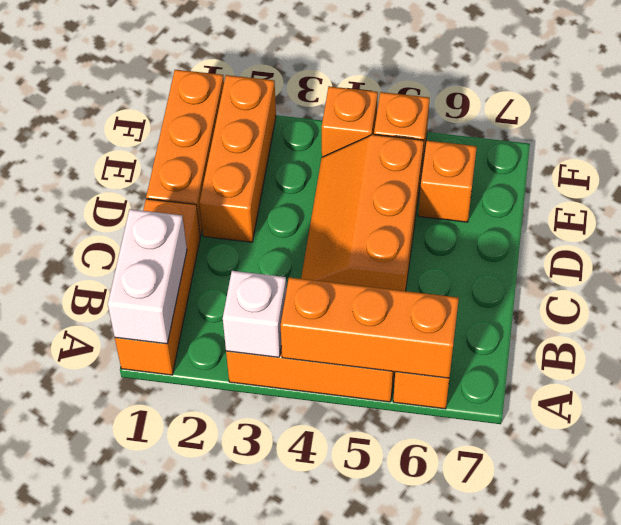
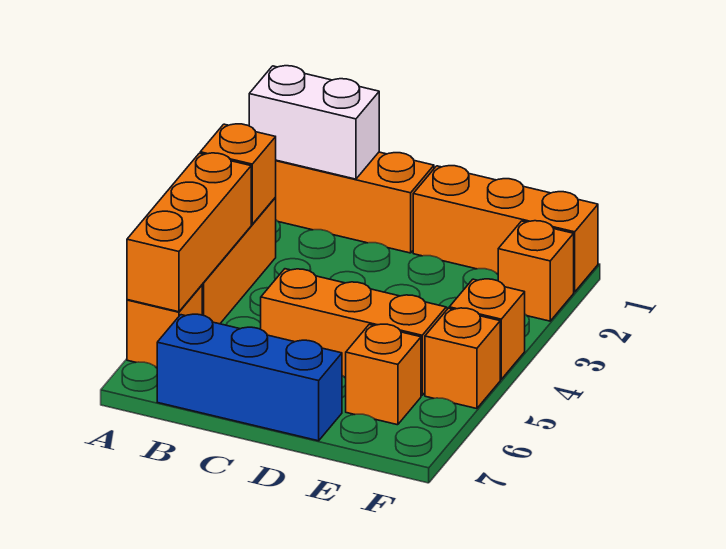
white brick A3 level 2 -> orange brick A3 level 2
none -> blue brick B7:D7 level 1
orange brick D2:F2 level 1 -> orange brick F2 level 1

